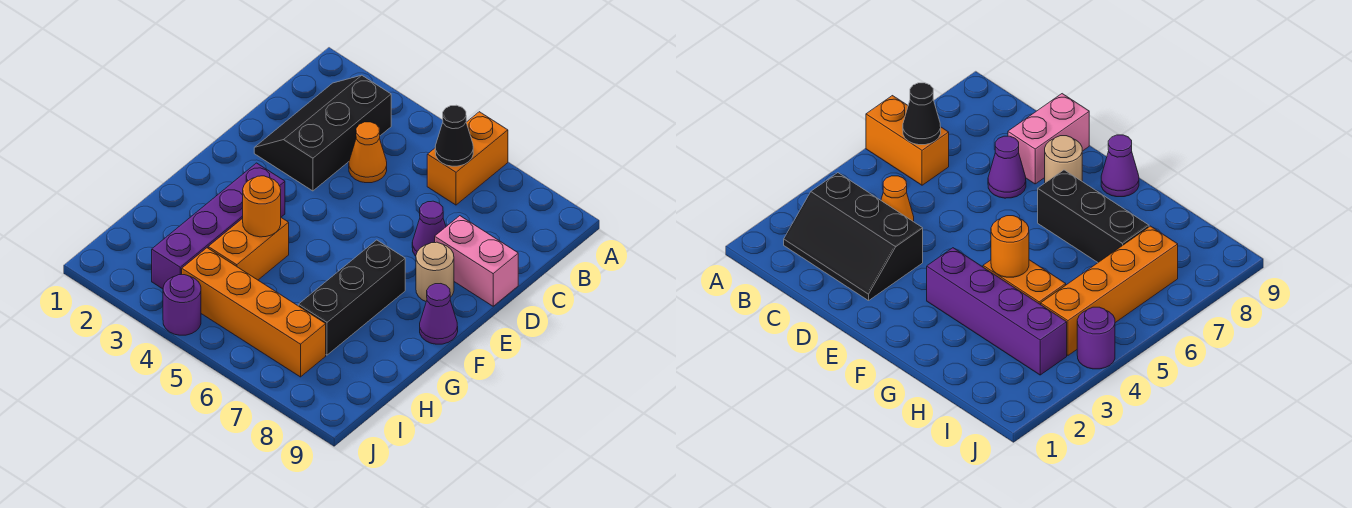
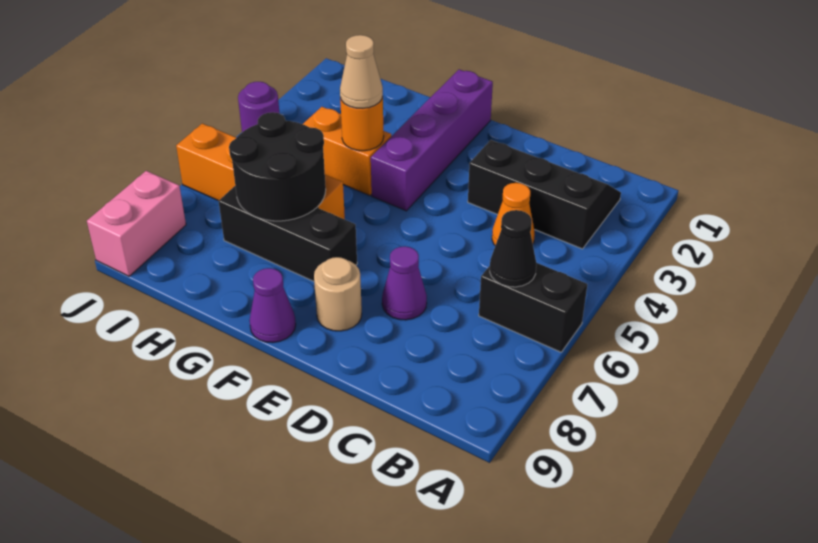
orange brick A6:B6 level 1 -> black brick A6:B6 level 1
pink brick D8:D9 level 1 -> pink brick J8:J9 level 1
purple brick F3:I3 level 1 -> purple brick F1:F4 level 1
none -> tan cone G4 level 3
none -> black round brick G6:H7 level 2
orange brick I4:I7 level 1 -> orange brick G6:J6 level 1

